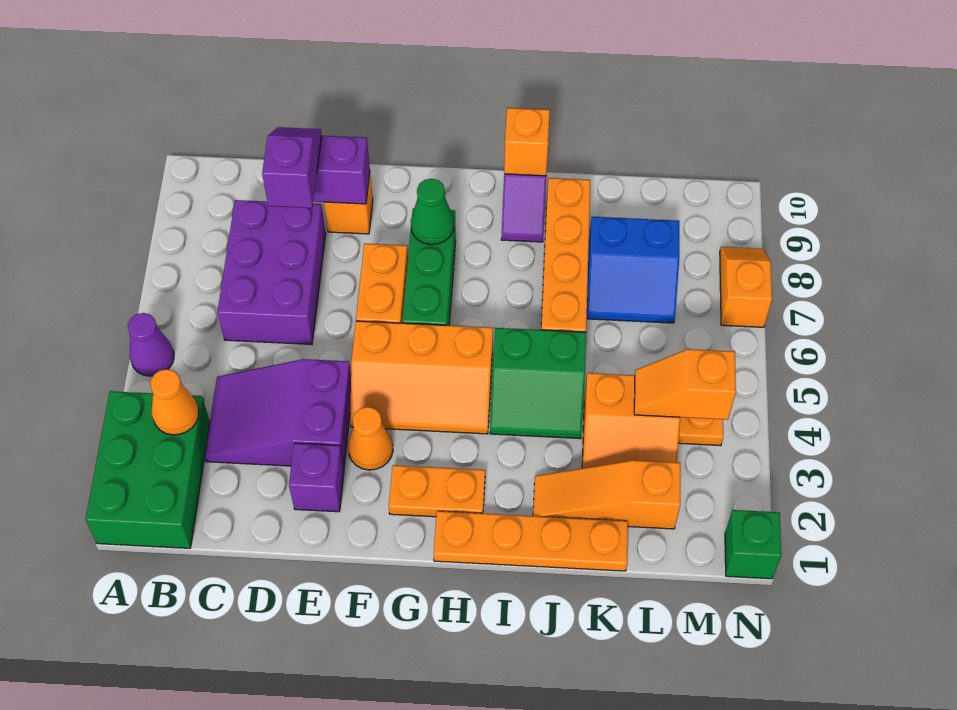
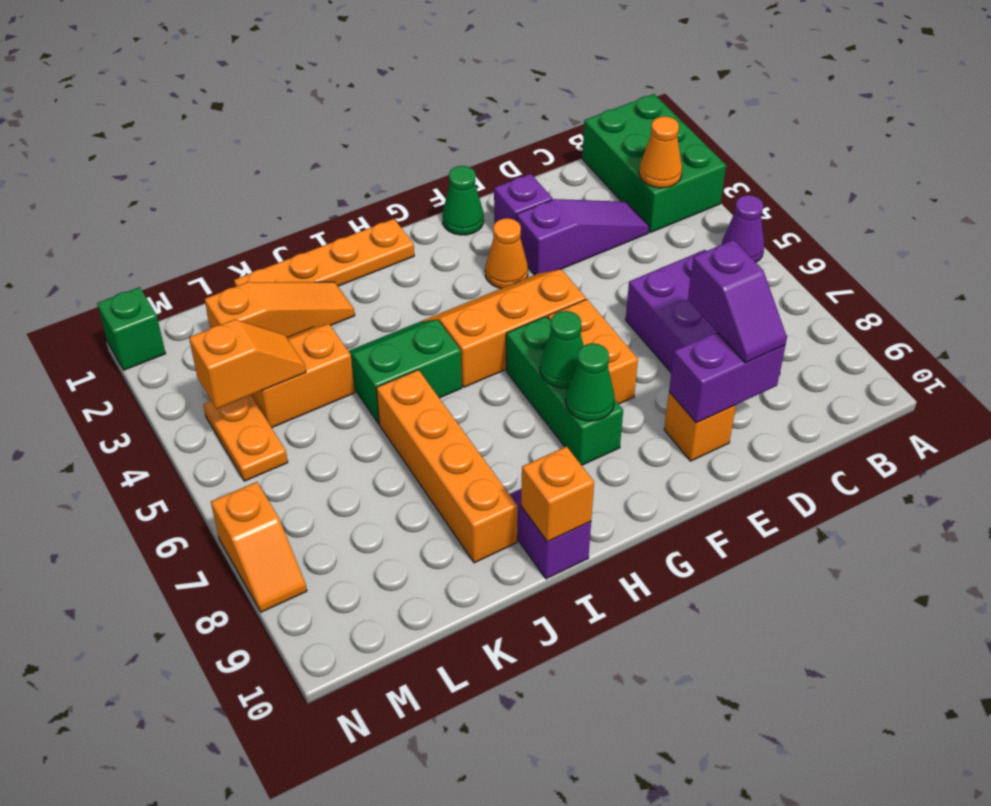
purple slope C3:E4 level 1 top E -> purple slope C3:E3 level 1 top E
none -> green cone F1 level 1
orange plate G2:H2 level 1 -> none
none -> green cone G7 level 2
blue slope K7:L8 level 1 top 8 -> none

